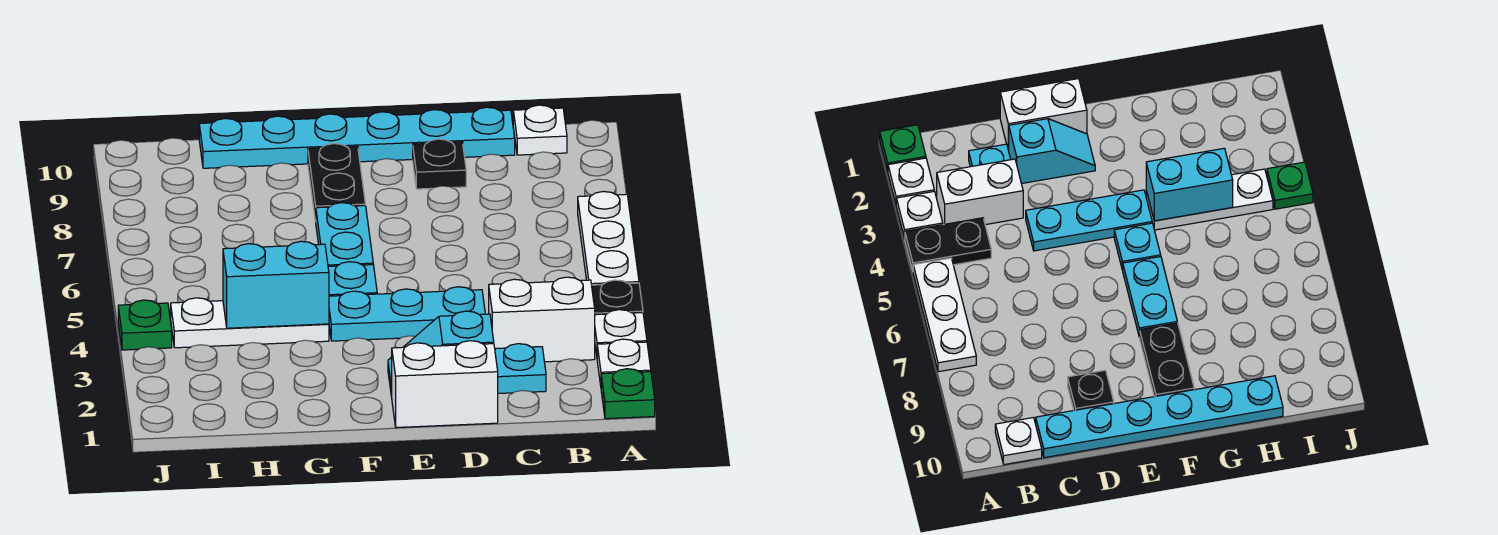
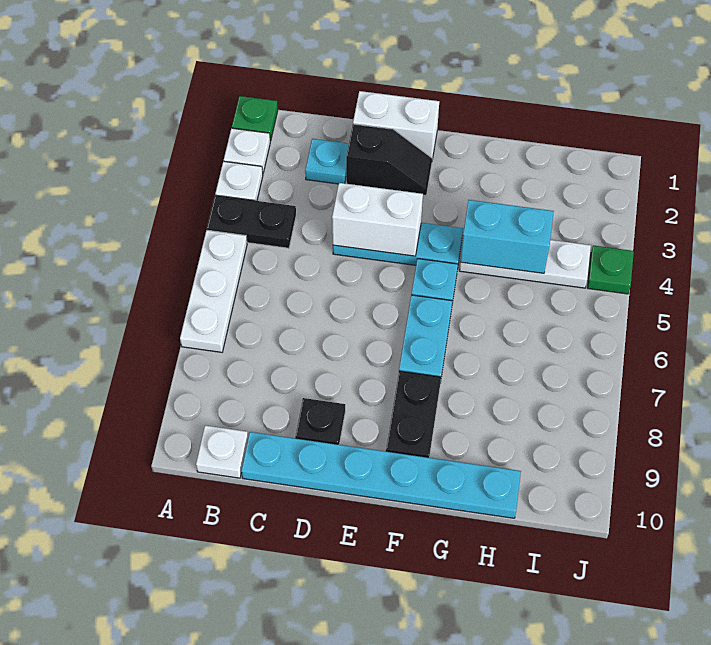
white brick B3:C3 level 1 -> white brick D4:E4 level 2
cyan slope D2:E2 level 1 top D -> black slope D2:E2 level 1 top D

